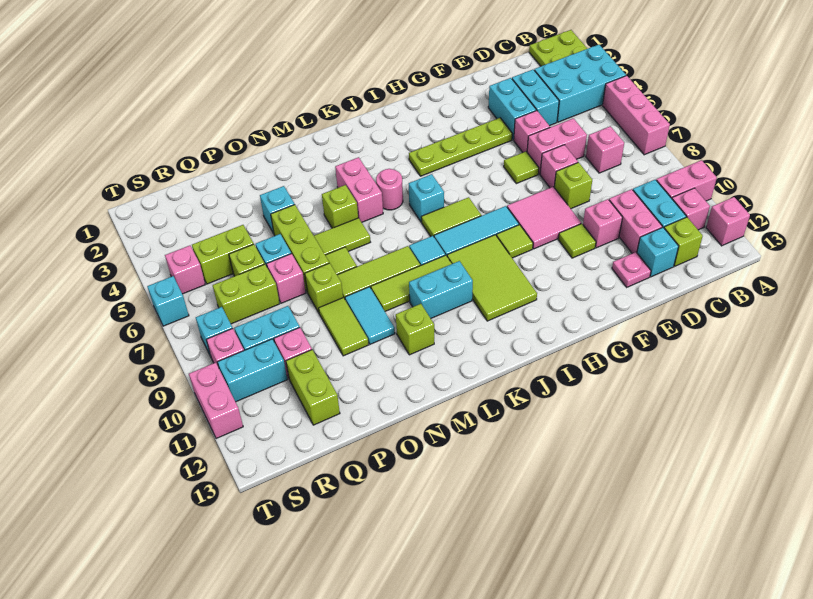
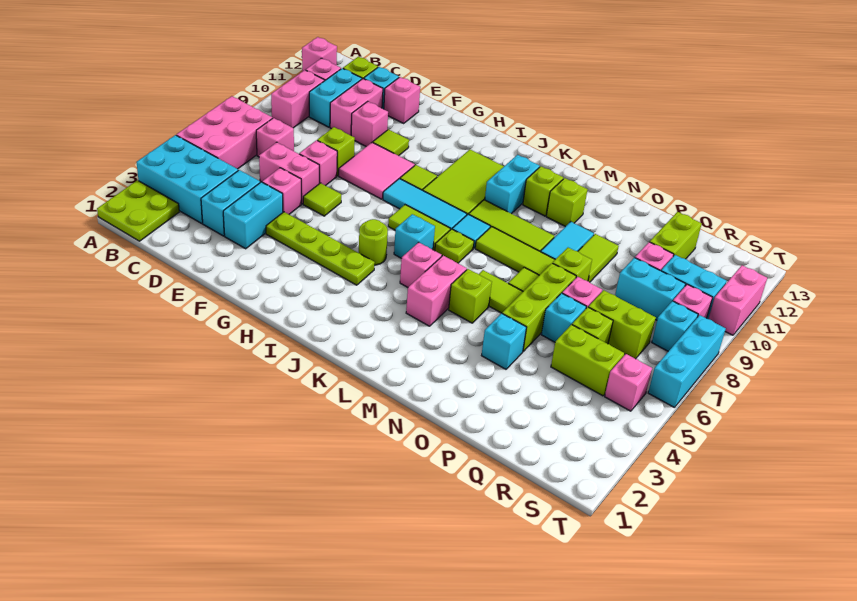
pink brick A5:A7 level 1 -> pink brick A5:B7 level 1
pink brick A10:B10 level 1 -> pink brick B9:B10 level 1
pink plate E12 level 1 -> pink brick E12 level 1
none -> lime round brick I5 level 1
pink round brick K5 level 1 -> pink brick K5 level 1
none -> lime plate K7 level 1
cyan brick K10:L10 level 1 -> cyan brick K10:K11 level 1
none -> lime brick L11 level 1
cyan brick T6 level 1 -> cyan brick T6:T8 level 1

